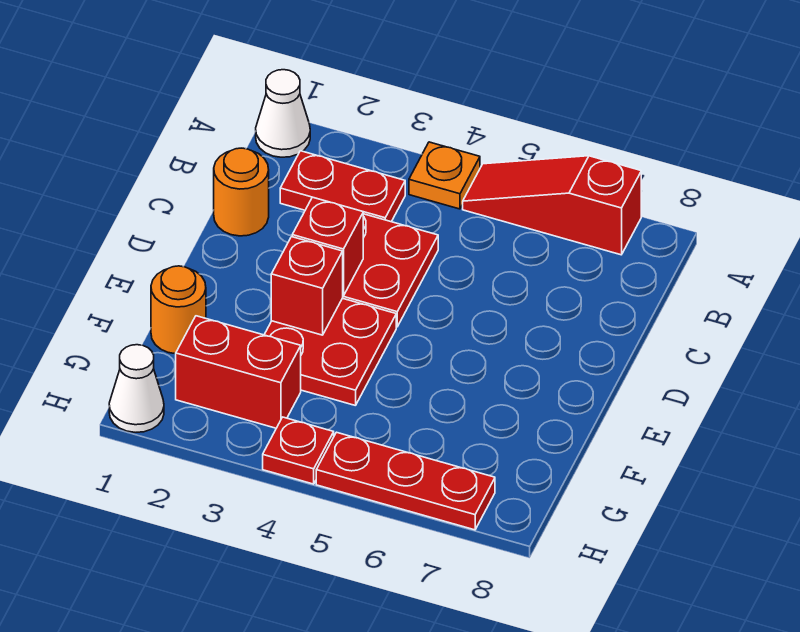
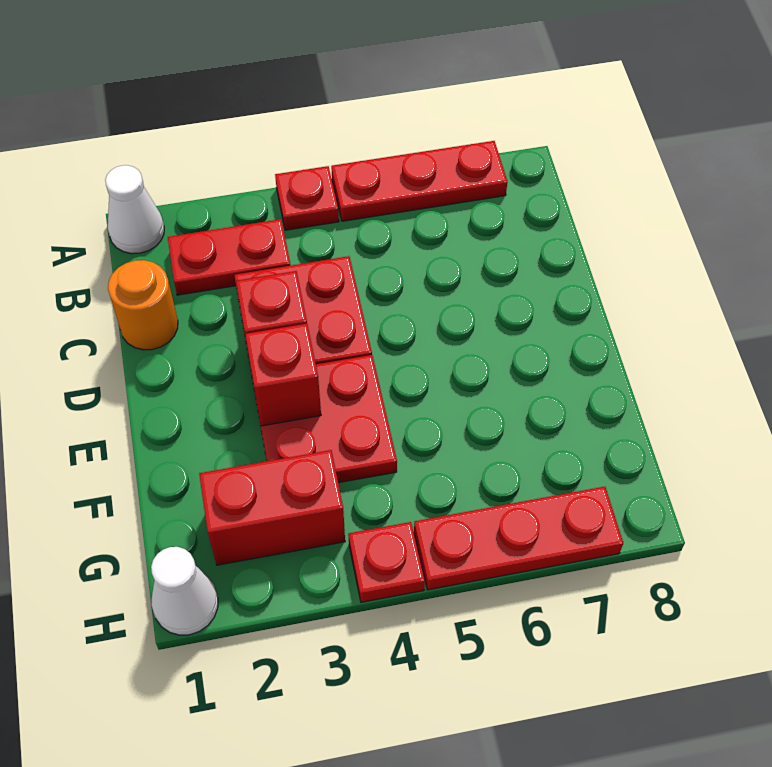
orange plate A4 level 1 -> red plate A4 level 1
red slope A5:A7 level 1 top 7 -> red plate A5:A7 level 1
orange round brick F1 level 1 -> none

